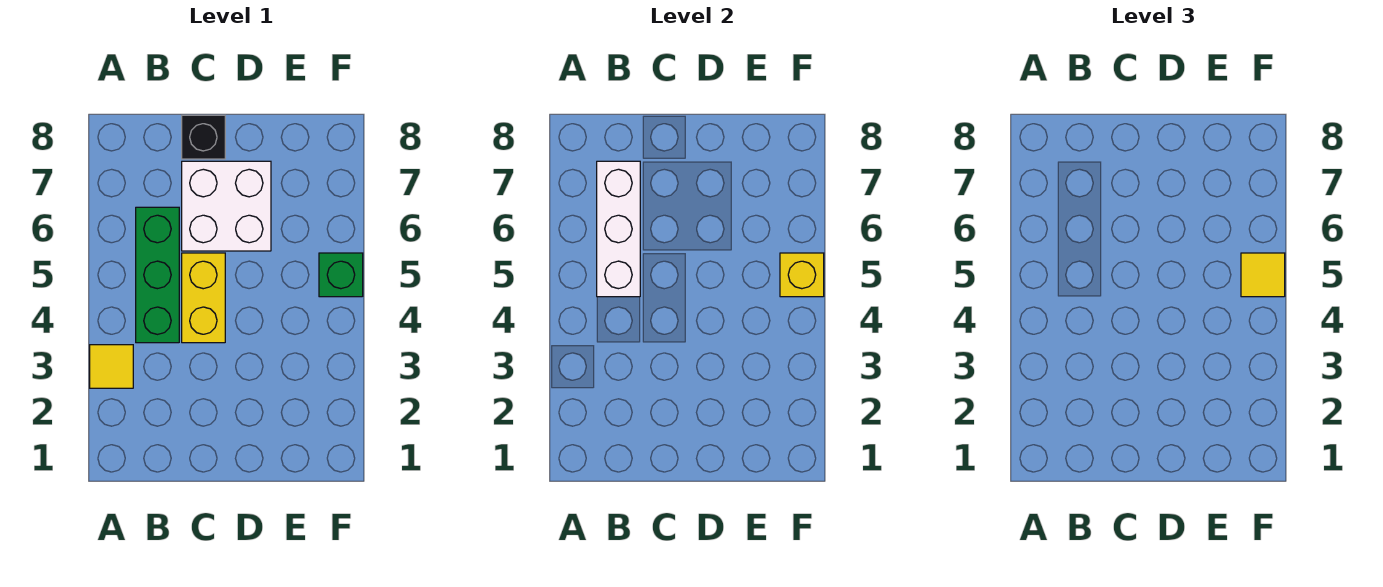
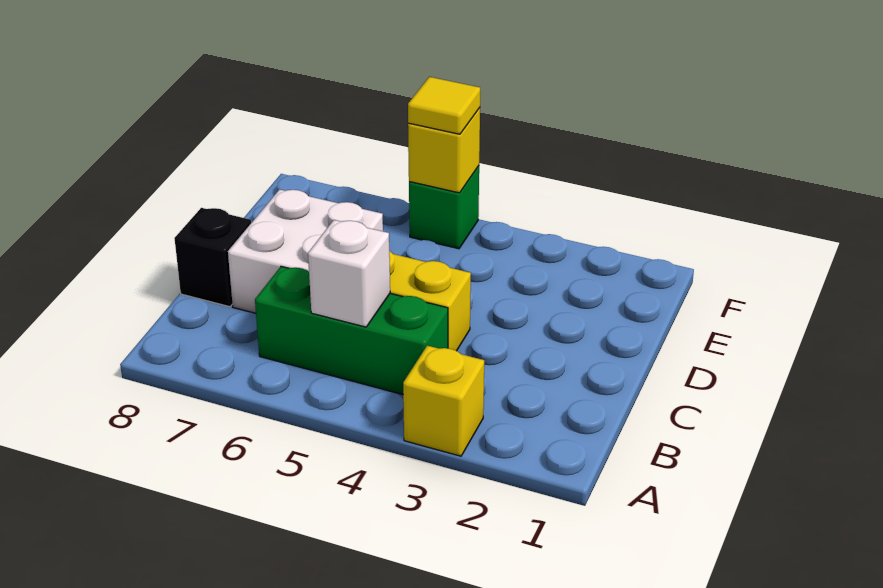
yellow tile A3 level 1 -> yellow brick A3 level 1
white brick B5:B7 level 2 -> white brick B5 level 2

